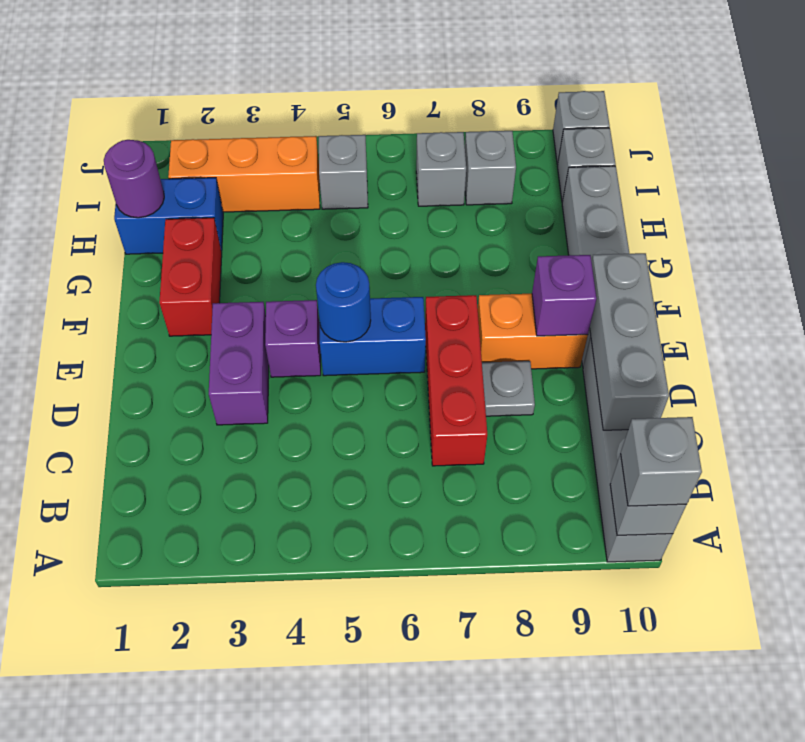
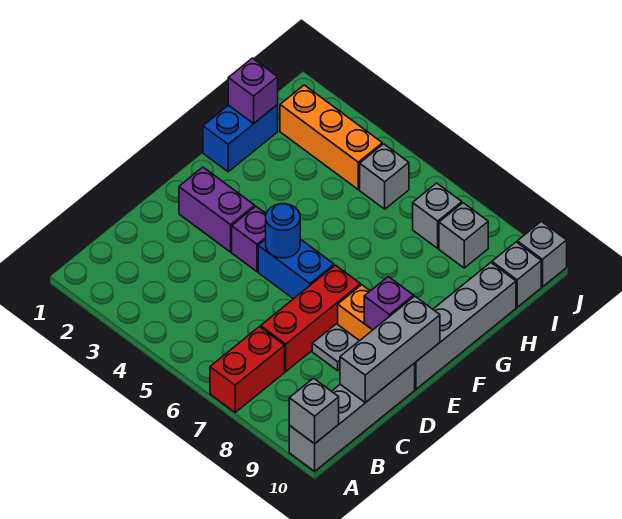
grey brick A10 level 3 -> none
purple brick D3:E3 level 1 -> purple brick E2:E3 level 1
red brick F2:G2 level 1 -> red brick A7:B7 level 1
blue brick H1:H2 level 1 -> blue brick G1:H1 level 1
purple round brick H1 level 2 -> purple brick H1 level 2

